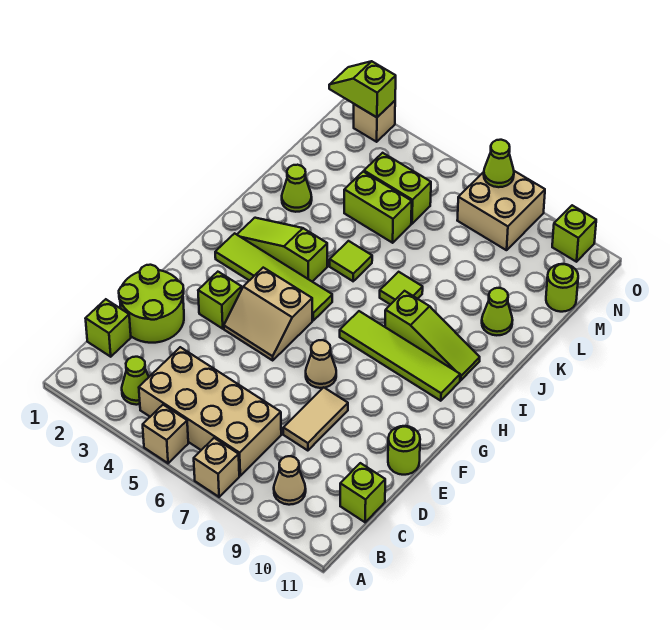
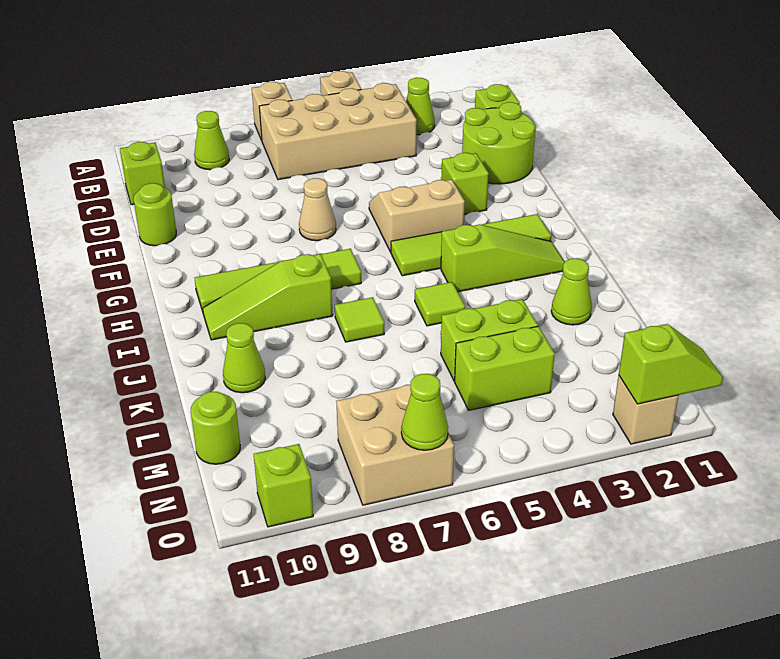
tan cone B9 level 1 -> lime cone B9 level 1
tan tile D8:E8 level 1 -> none

